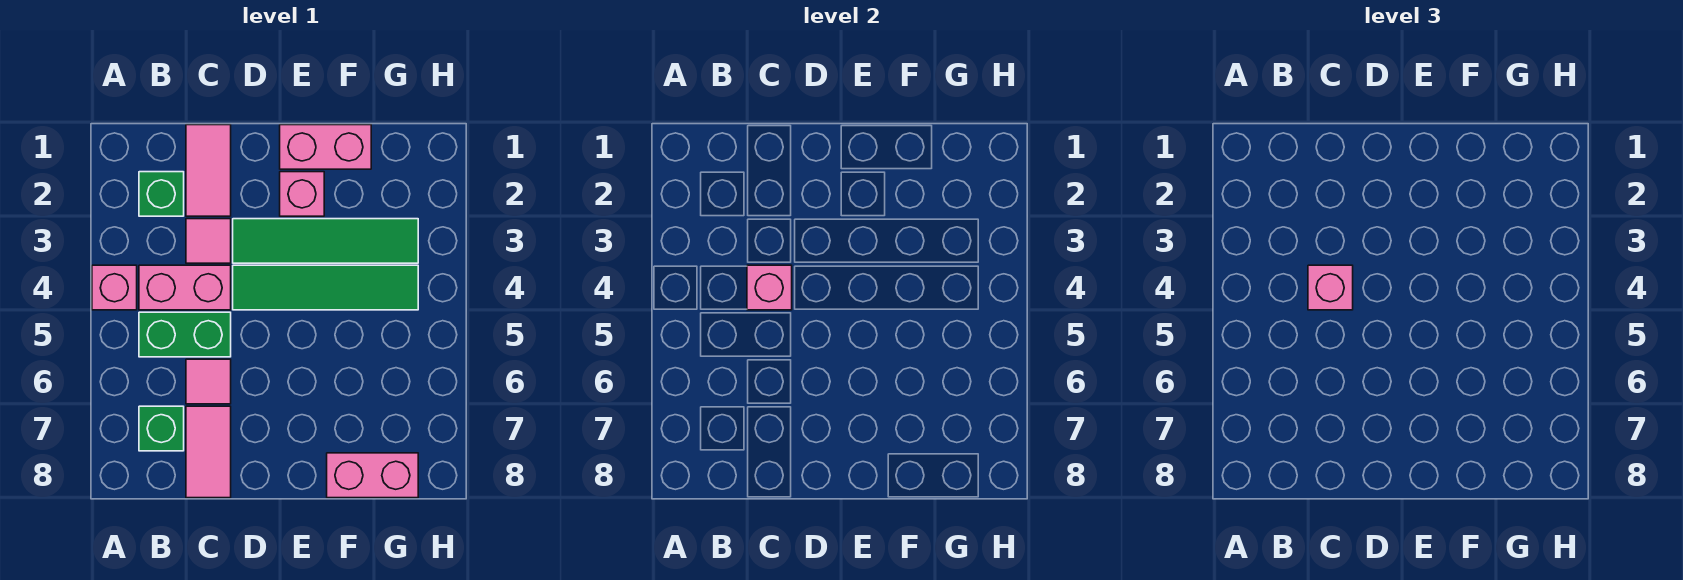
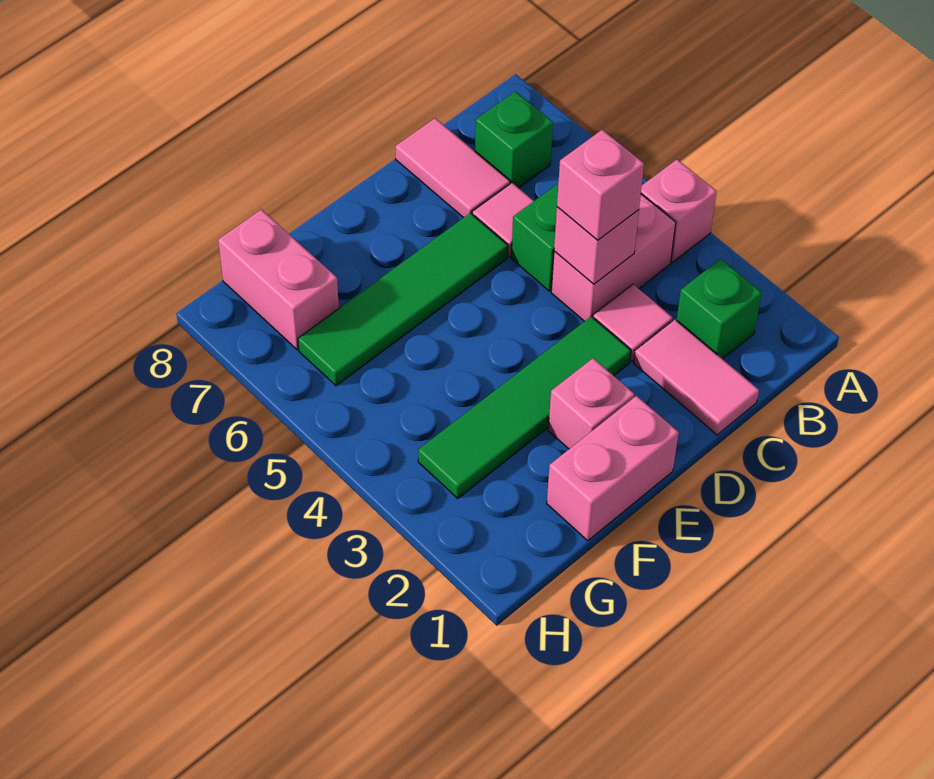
green tile D4:G4 level 1 -> green tile D6:G6 level 1
pink brick F8:G8 level 1 -> pink brick G7:G8 level 1

